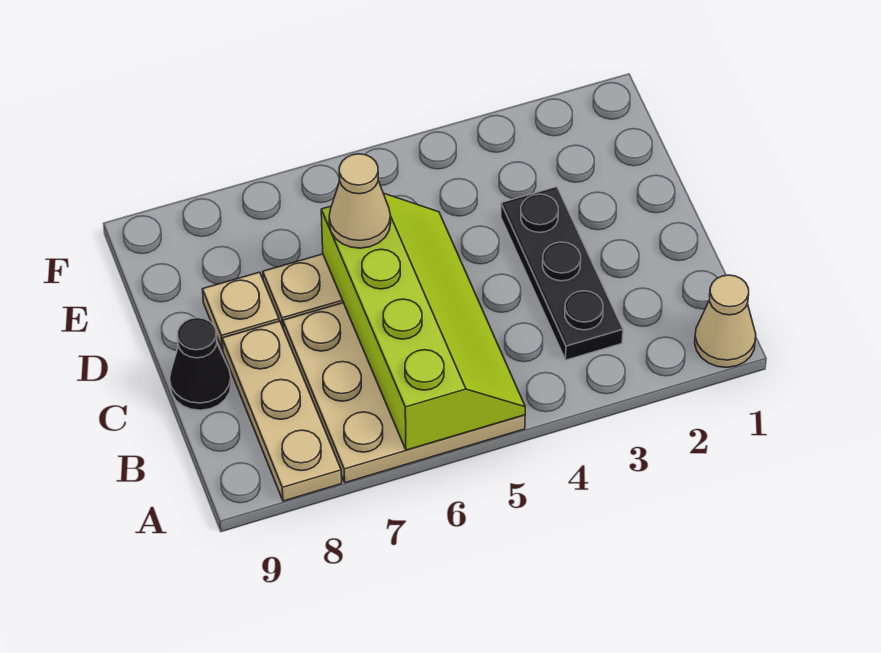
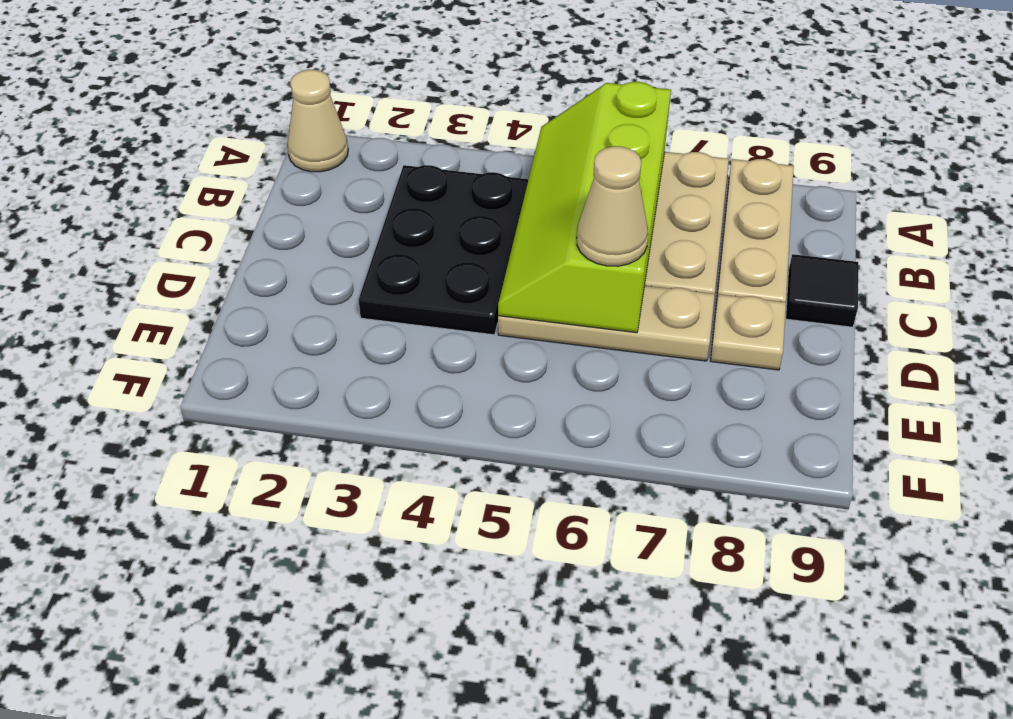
black plate B3:D3 level 1 -> black plate B3:D4 level 1
black cone C9 level 1 -> black tile C9 level 1

